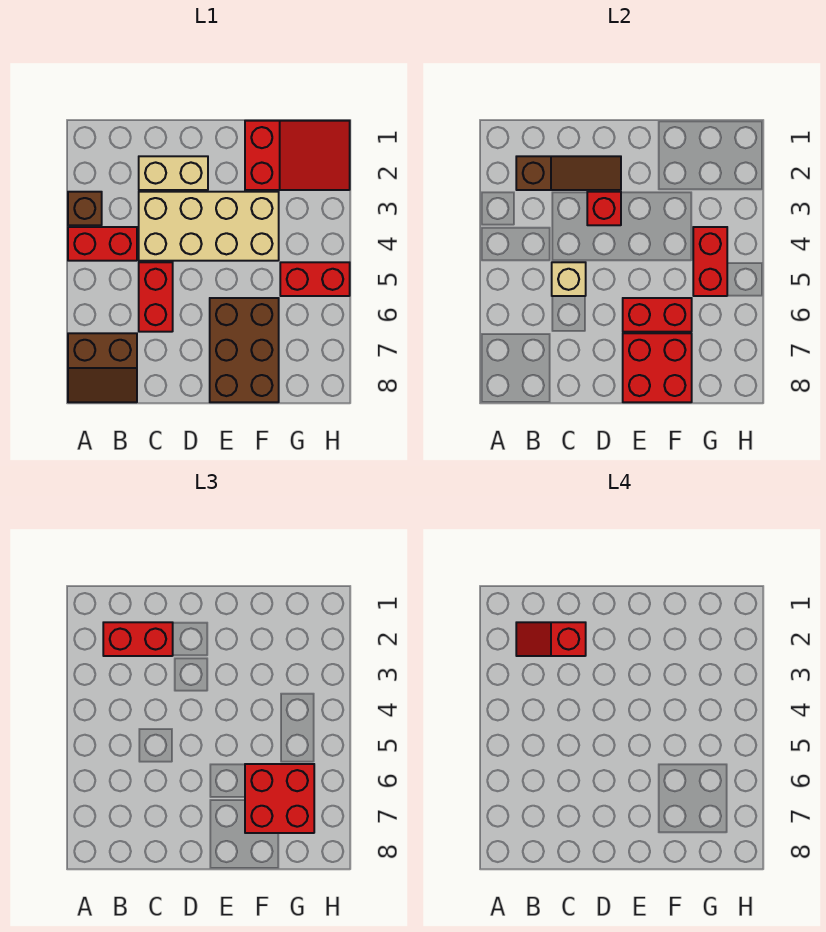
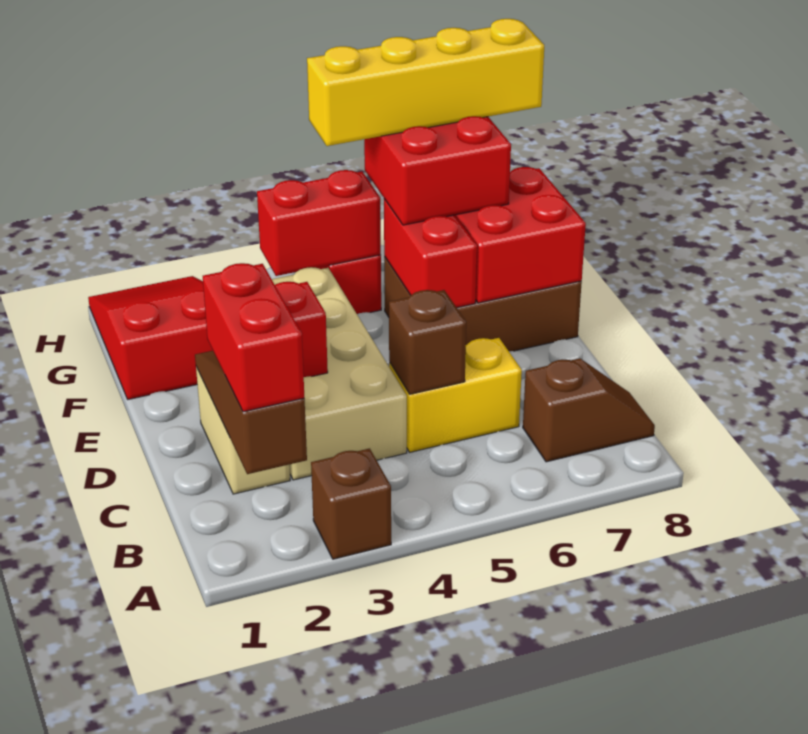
red brick A4:B4 level 1 -> none
brown slope A7:B8 level 1 top 7 -> brown slope B7:B8 level 1 top 7
red slope B2:C2 level 4 top C -> none
red brick C5:C6 level 1 -> yellow brick C5:C6 level 1
tan brick C5 level 2 -> brown brick C5 level 2
none -> yellow brick G5:G8 level 4

